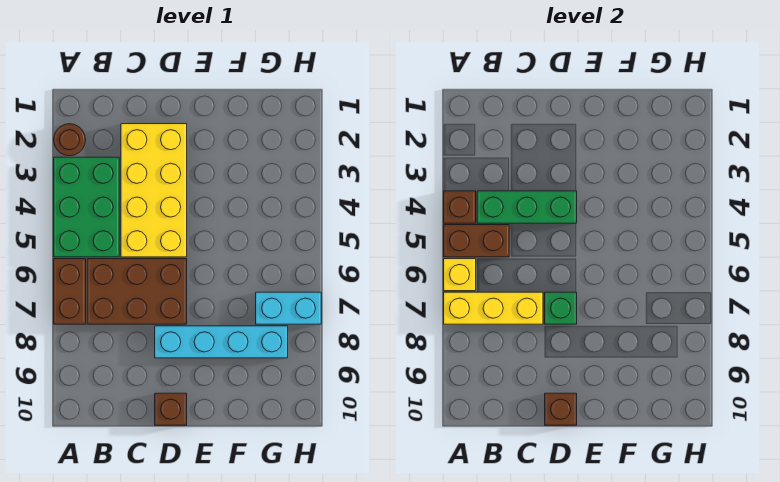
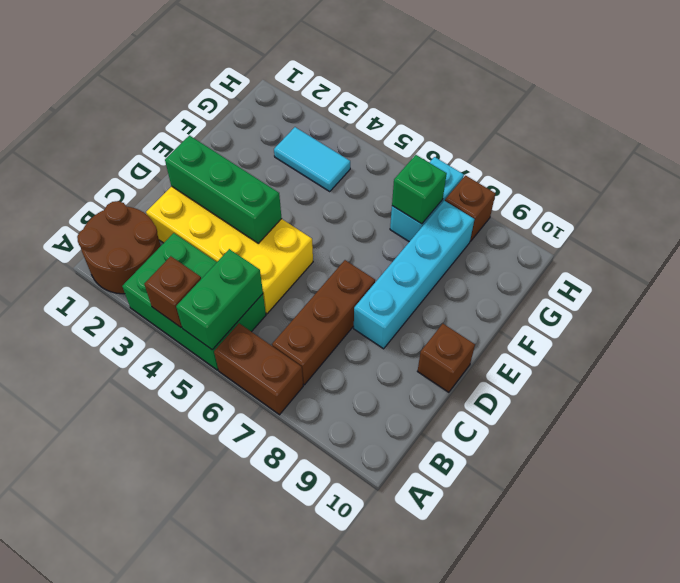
brown round brick A2 level 1 -> brown round brick A1:B2 level 1
brown brick A5:B5 level 2 -> green brick A5:B5 level 2
yellow brick A6 level 2 -> none
yellow brick A7:C7 level 2 -> none
green brick B4:D4 level 2 -> green brick D2:D4 level 2
brown brick B6:D7 level 1 -> brown brick B7:D7 level 1
green brick D7 level 2 -> green brick G7 level 2
brown brick D10 level 2 -> brown brick H8 level 1
none -> cyan tile G3:G4 level 1

